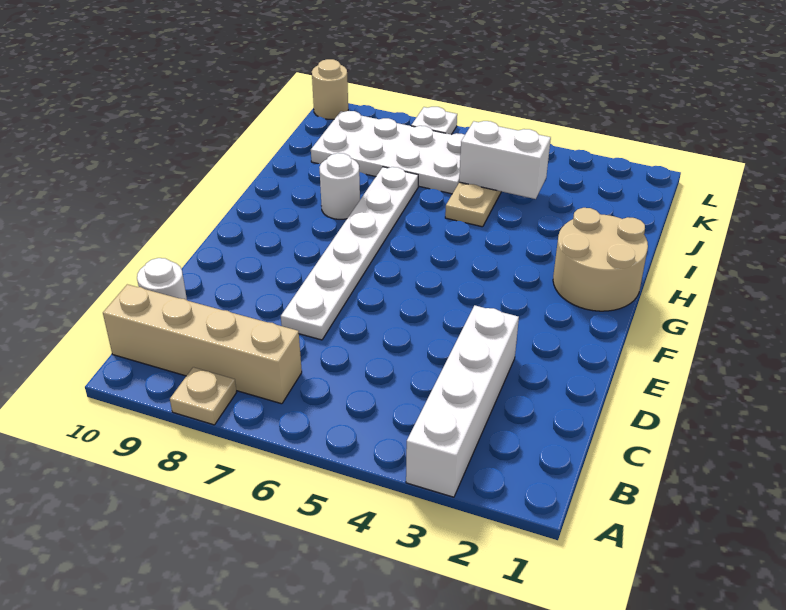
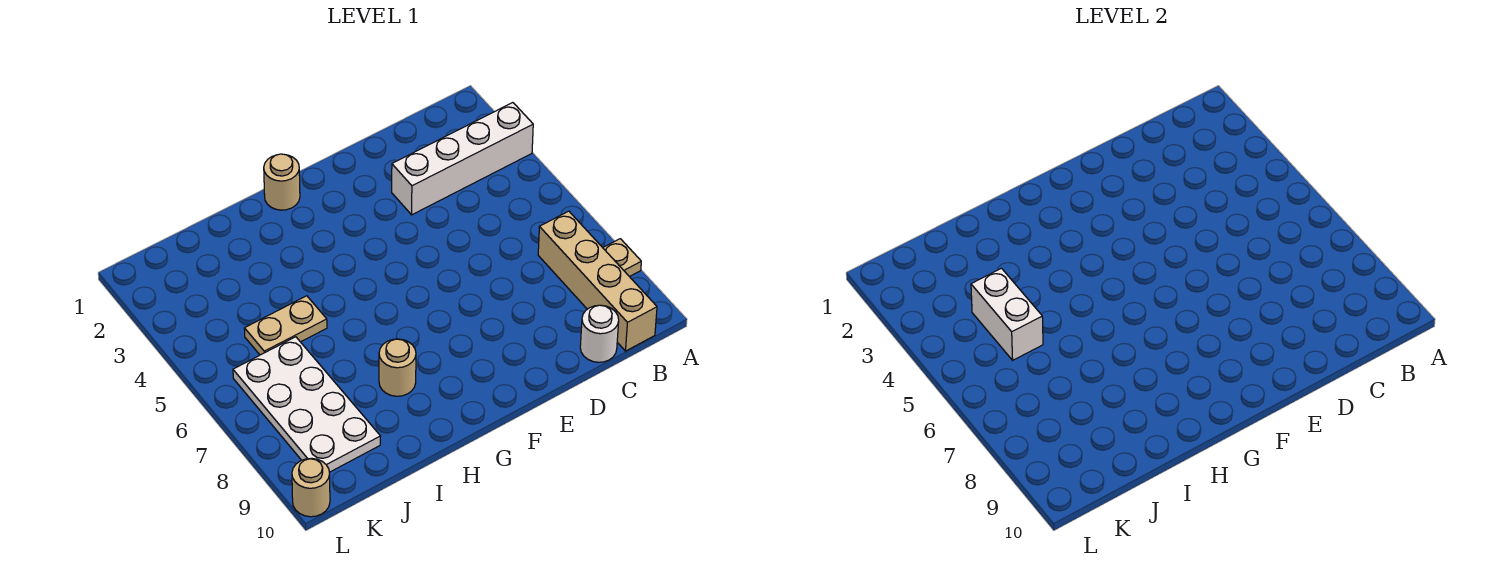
white plate D7:I7 level 1 -> none
tan round brick G1:H2 level 1 -> tan round brick G1 level 1
white round brick H8 level 1 -> tan round brick H8 level 1
white plate L7 level 1 -> none

